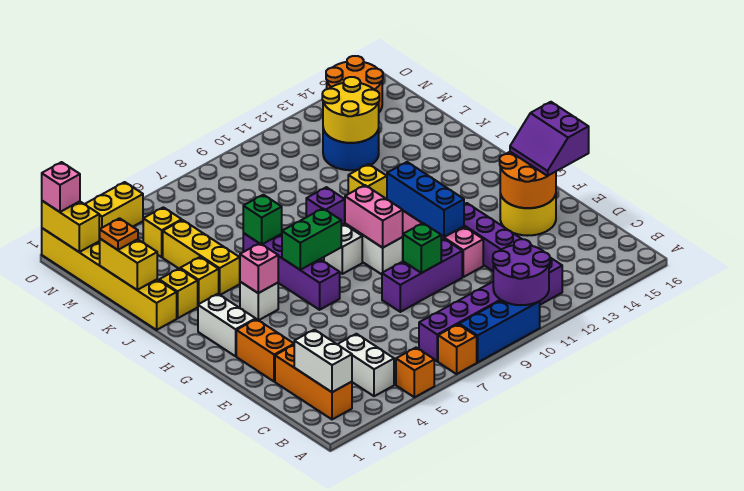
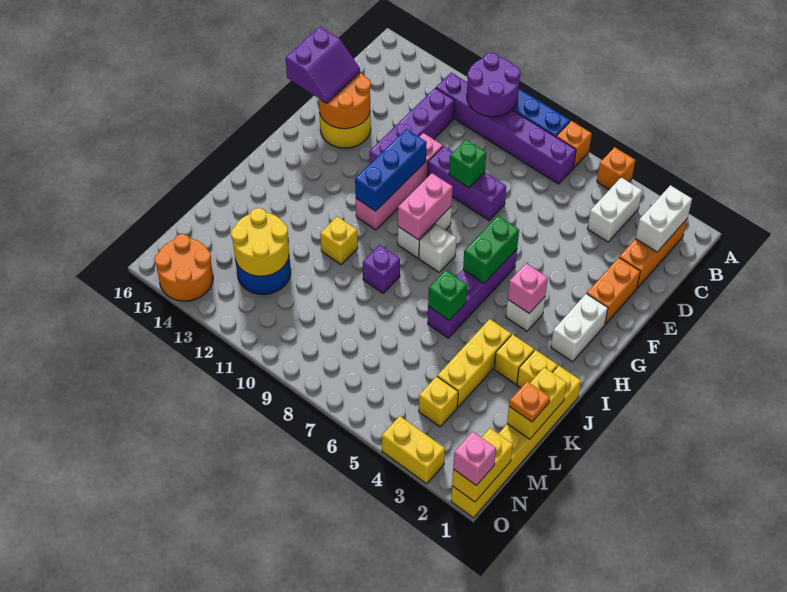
green brick H6:H7 level 2 -> green brick G6:H6 level 2

